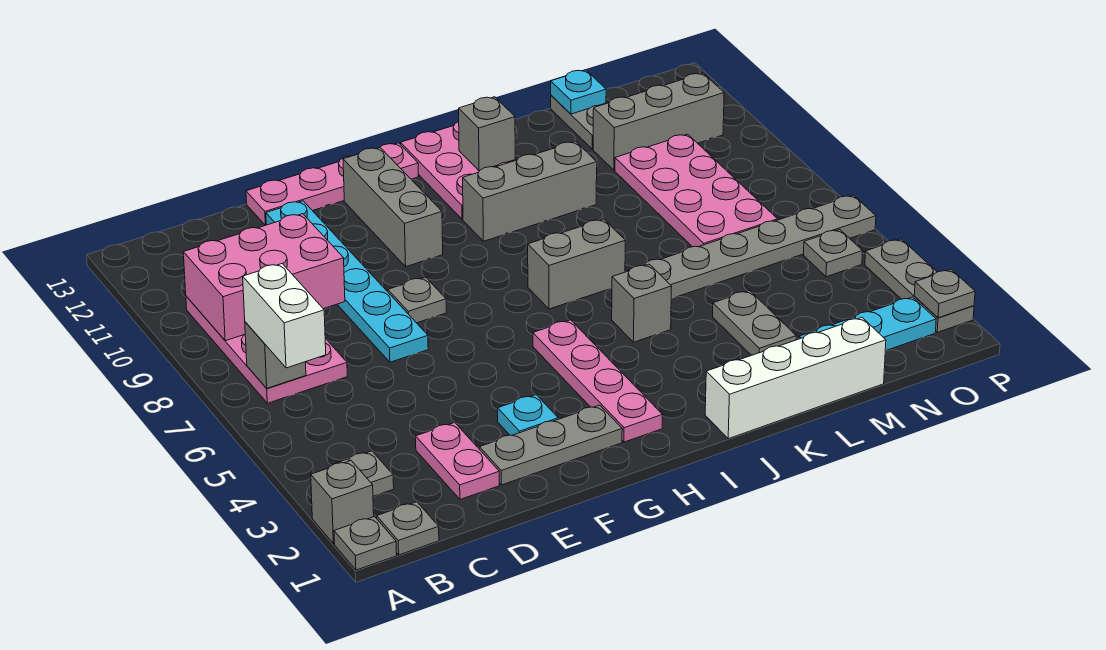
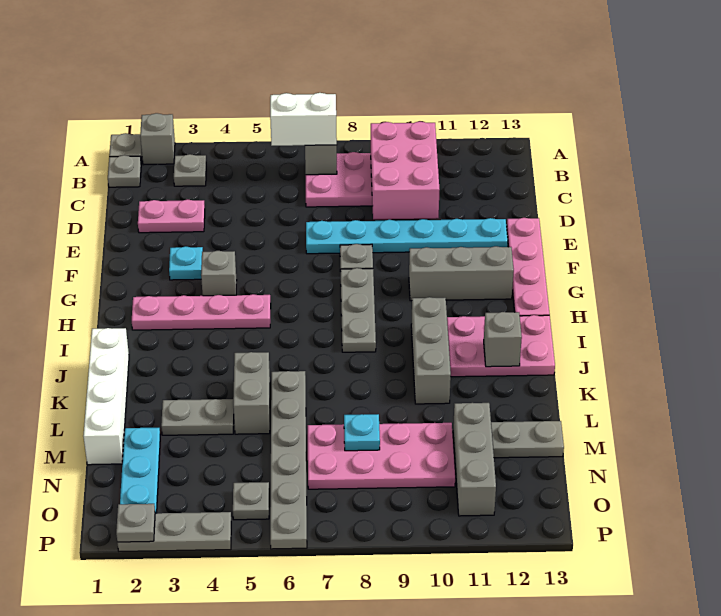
grey plate E2:G2 level 1 -> grey plate G8:I8 level 1
grey brick I7:J7 level 1 -> grey brick K5:L5 level 1
grey brick J5 level 1 -> grey brick G4 level 1
cyan plate M13 level 2 -> cyan plate M8 level 2

